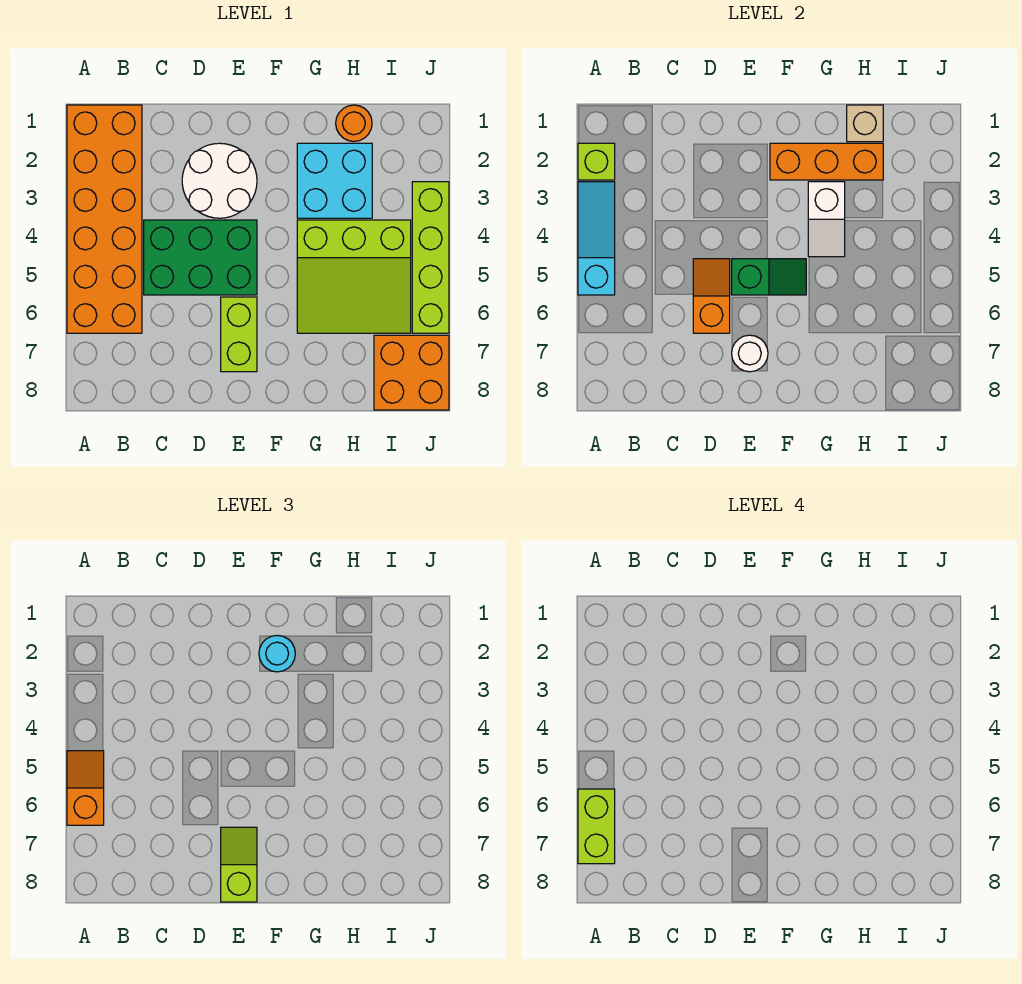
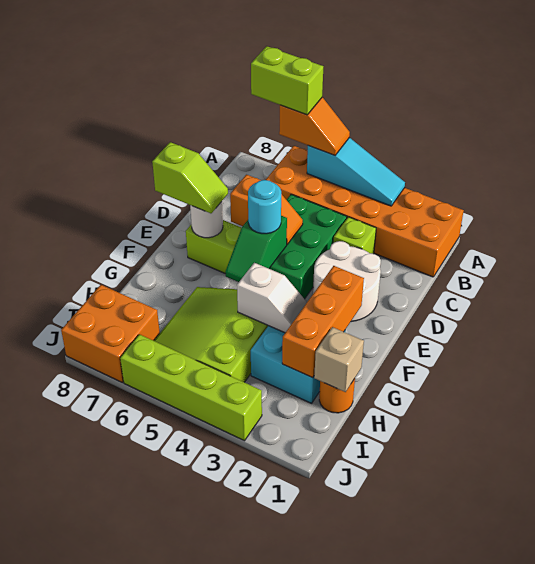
lime brick A2 level 2 -> lime brick C3 level 1
cyan round brick F2 level 3 -> cyan round brick E5 level 3
white slope G3:G4 level 2 top 3 -> white slope G3:G4 level 2 top 4

